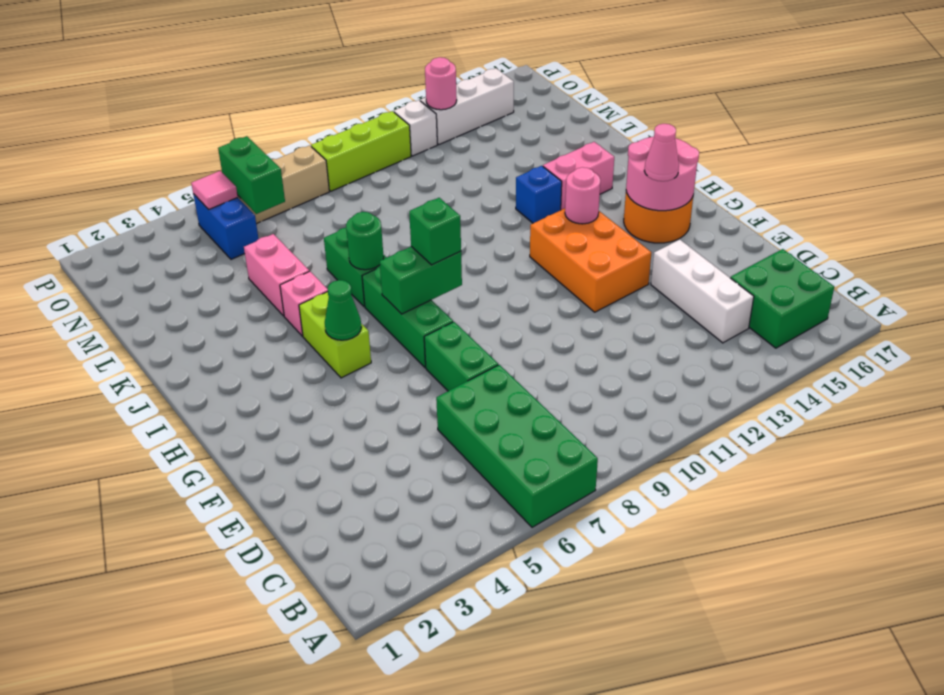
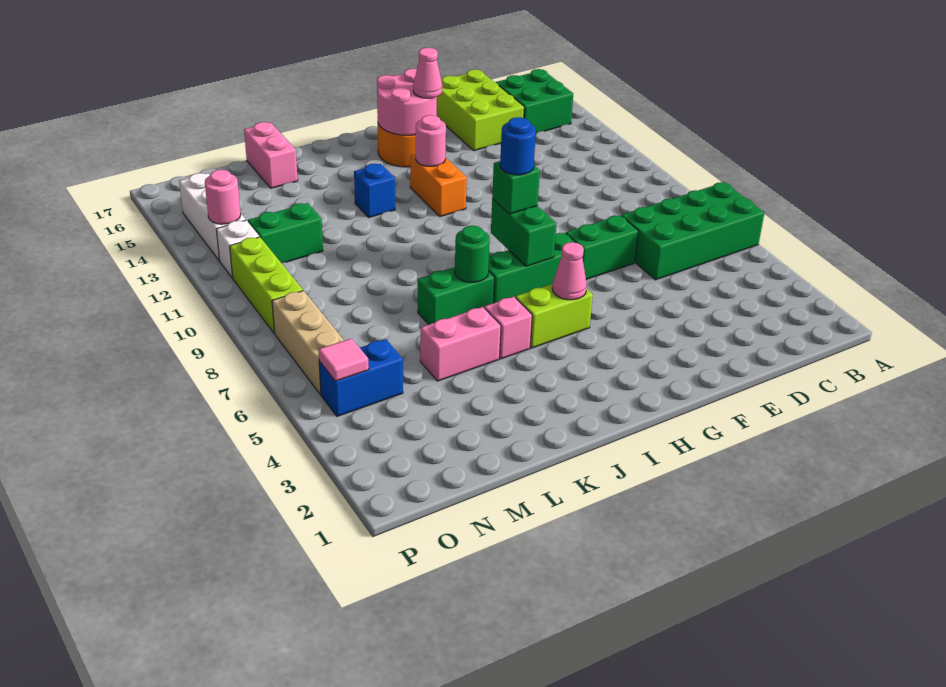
white brick C14:E14 level 1 -> none
none -> lime brick D15:E17 level 1
orange brick F12:H13 level 1 -> orange brick H12:H13 level 1
green cone H5 level 2 -> pink cone H5 level 2
none -> blue round brick H8 level 4
pink brick J14:J15 level 1 -> pink brick L16:L17 level 1
green brick N6:O6 level 2 -> green brick M12:N12 level 1

